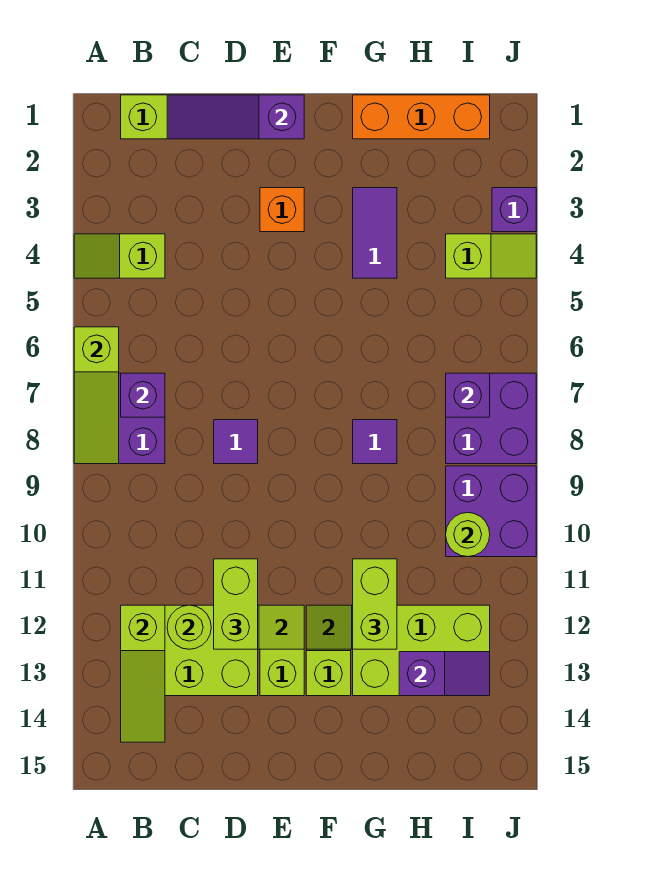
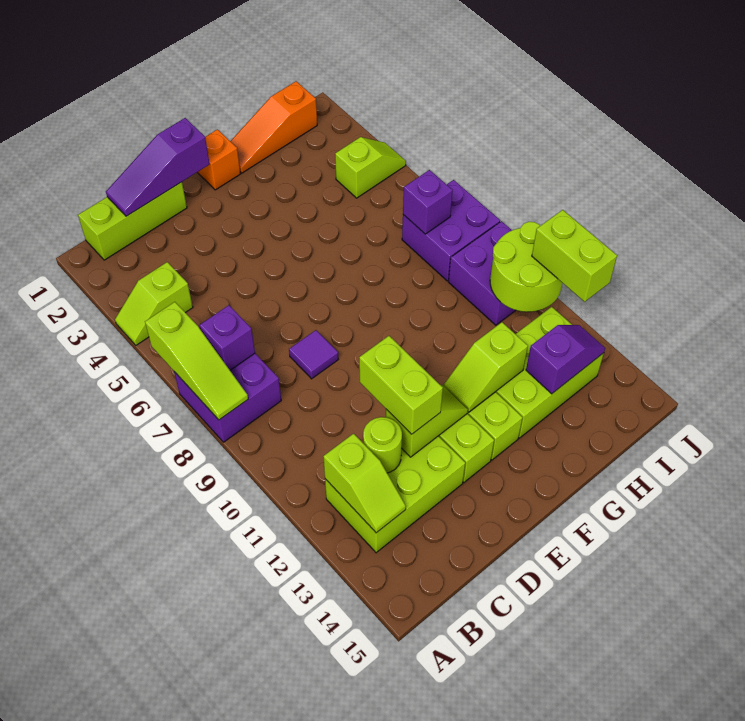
lime slope B12:B14 level 2 top 12 -> lime slope B12:B13 level 2 top 12
orange brick E3 level 1 -> orange brick F1 level 1
orange brick G1:I1 level 1 -> orange slope G1:I1 level 1 top I
purple tile G3:G4 level 1 -> none
purple tile G8 level 1 -> none
lime brick G11:G12 level 3 -> lime brick J11:J12 level 3
lime round brick I10 level 2 -> lime round brick I10:J11 level 2
purple brick J3 level 1 -> none

